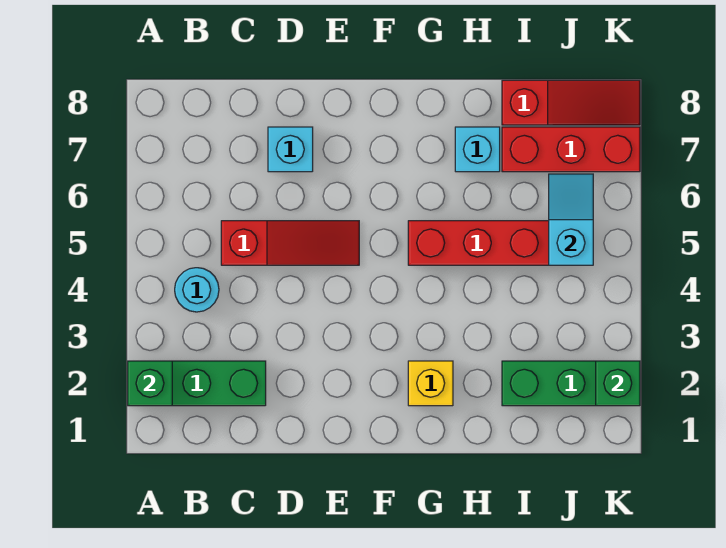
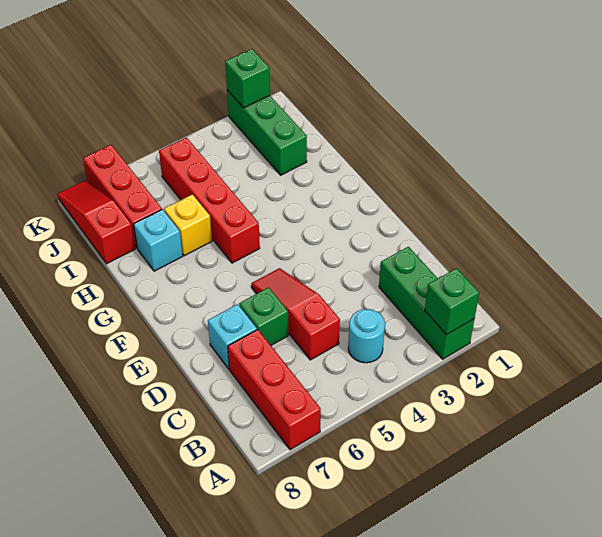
none -> red brick A7:C7 level 1
none -> green brick D6 level 1
yellow brick G2 level 1 -> yellow brick H6 level 1
cyan slope J5:J6 level 2 top 5 -> none

